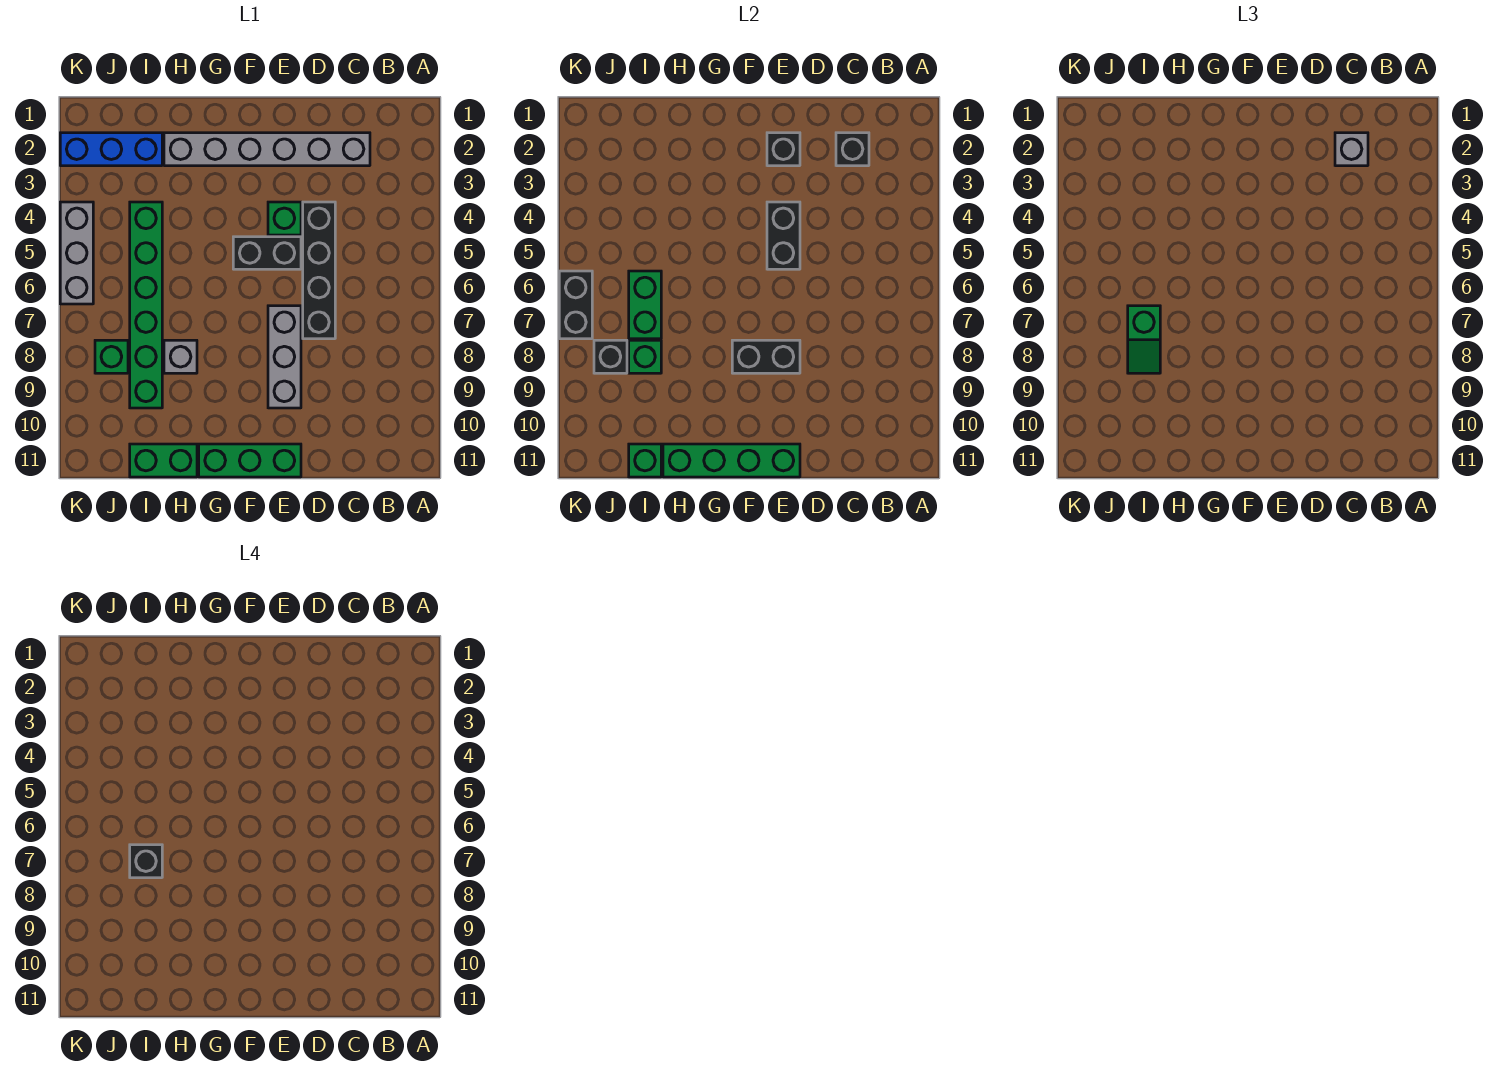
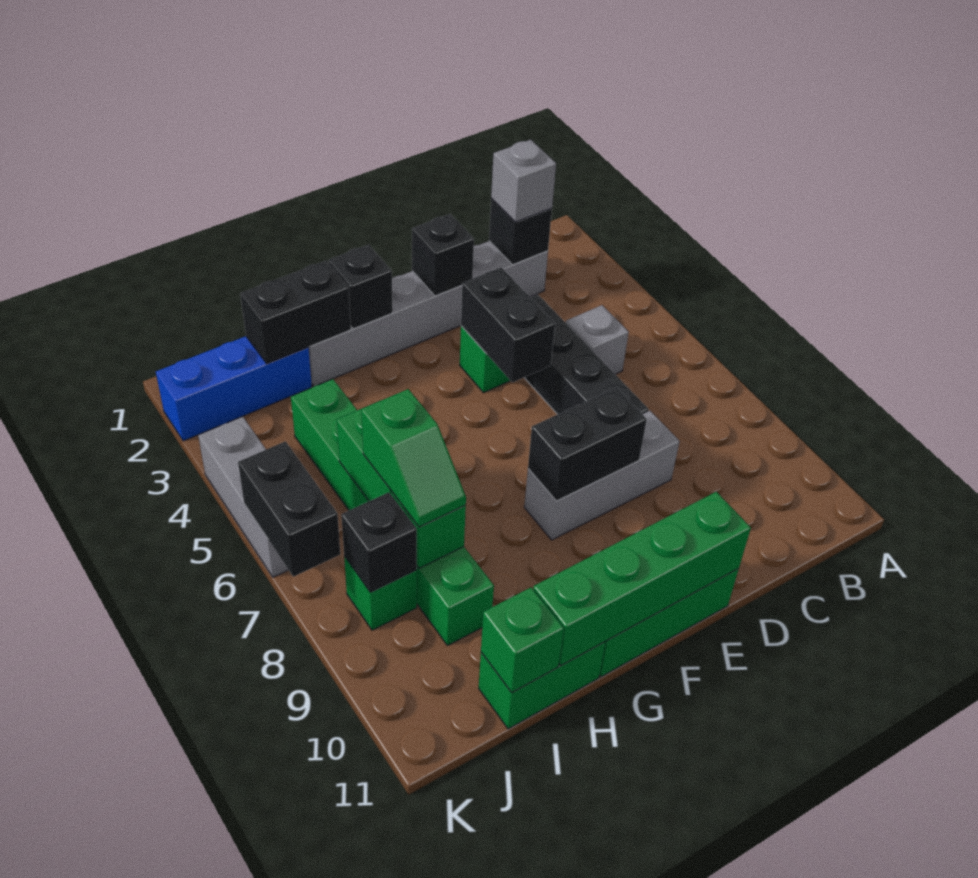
black brick E5:F5 level 1 -> black brick H2:I2 level 2
grey brick E7:E9 level 1 -> grey brick D8:F8 level 1
grey brick H8 level 1 -> grey brick C5 level 1
black brick I7 level 4 -> black brick G2 level 2

